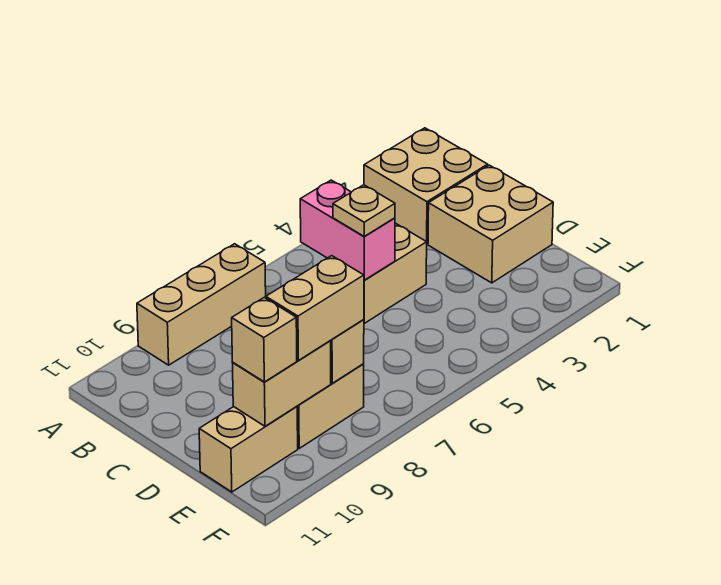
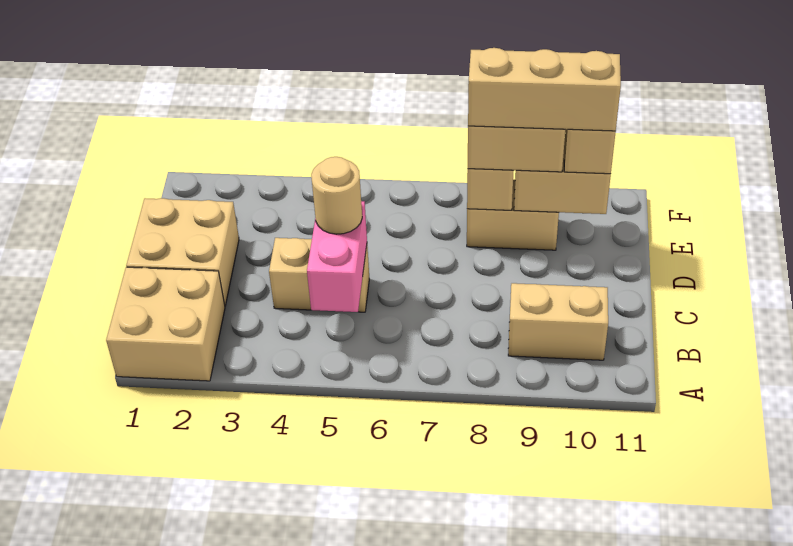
tan brick A7:A9 level 1 -> tan brick E8:E10 level 4
tan plate C5 level 3 -> tan round brick C5 level 3
tan brick E10:E11 level 1 -> tan brick B9:B10 level 1

